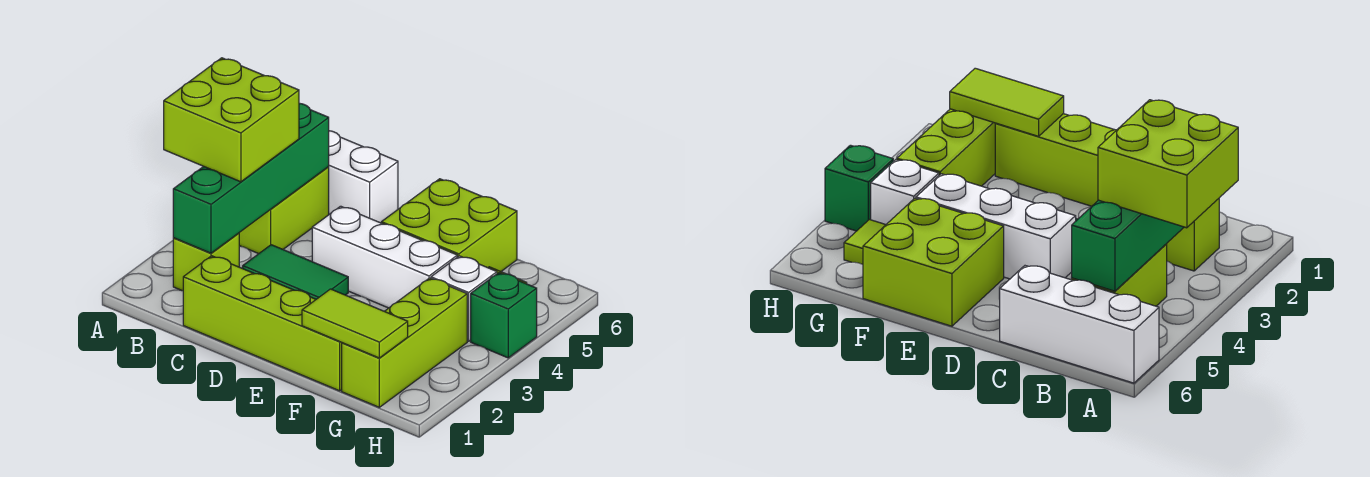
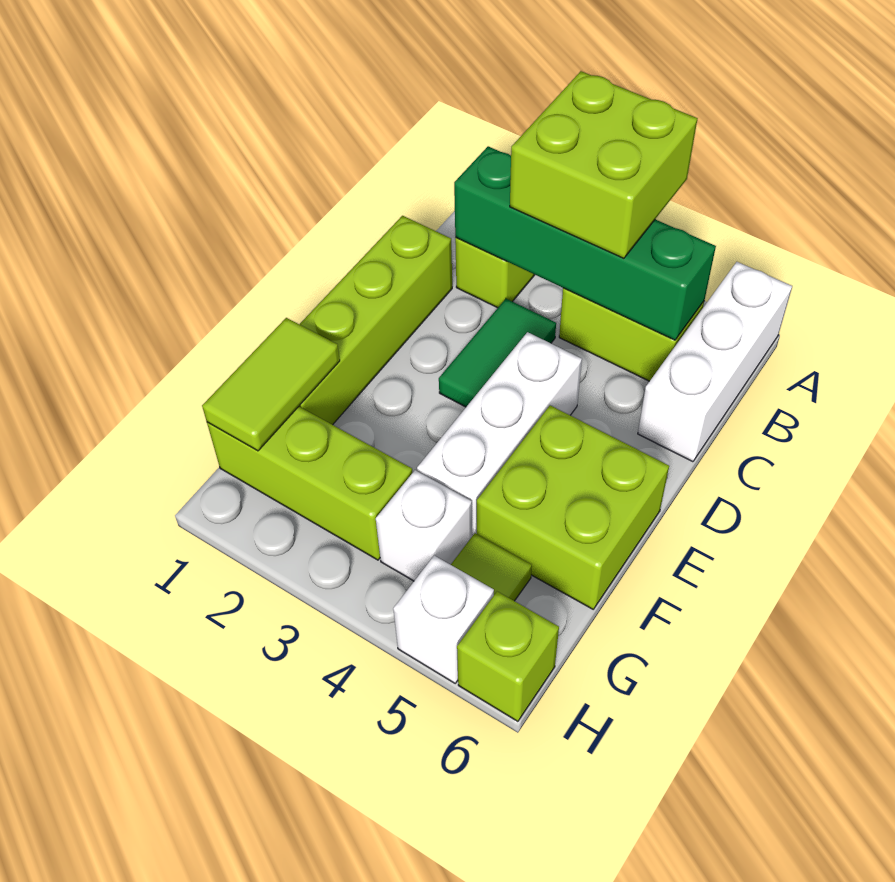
green brick H4 level 1 -> none
none -> white brick H5 level 1
none -> lime brick H6 level 1

